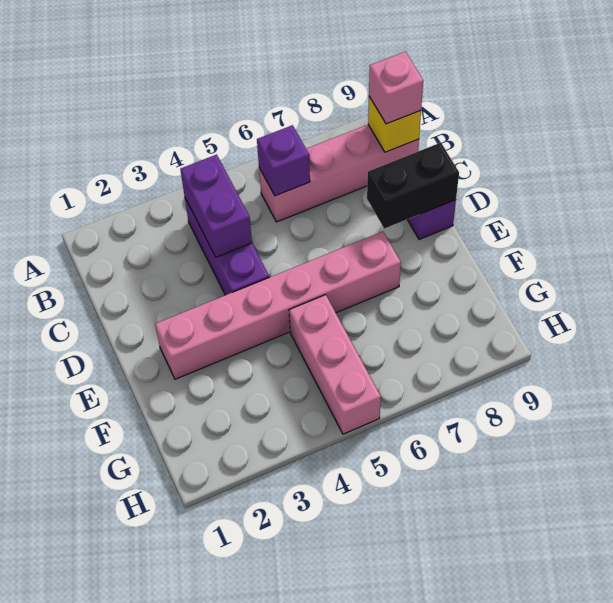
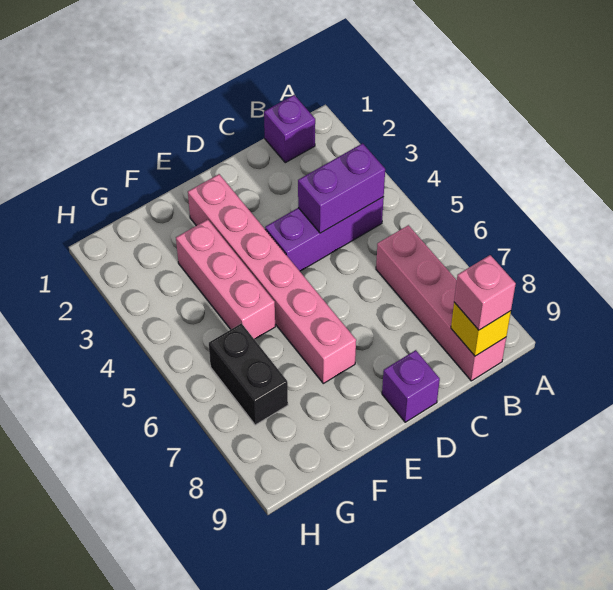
purple brick B6 level 2 -> purple brick B1 level 1
black brick D8:D9 level 2 -> black brick G6:G7 level 1
pink brick F5:H5 level 1 -> pink brick F3:F5 level 1

